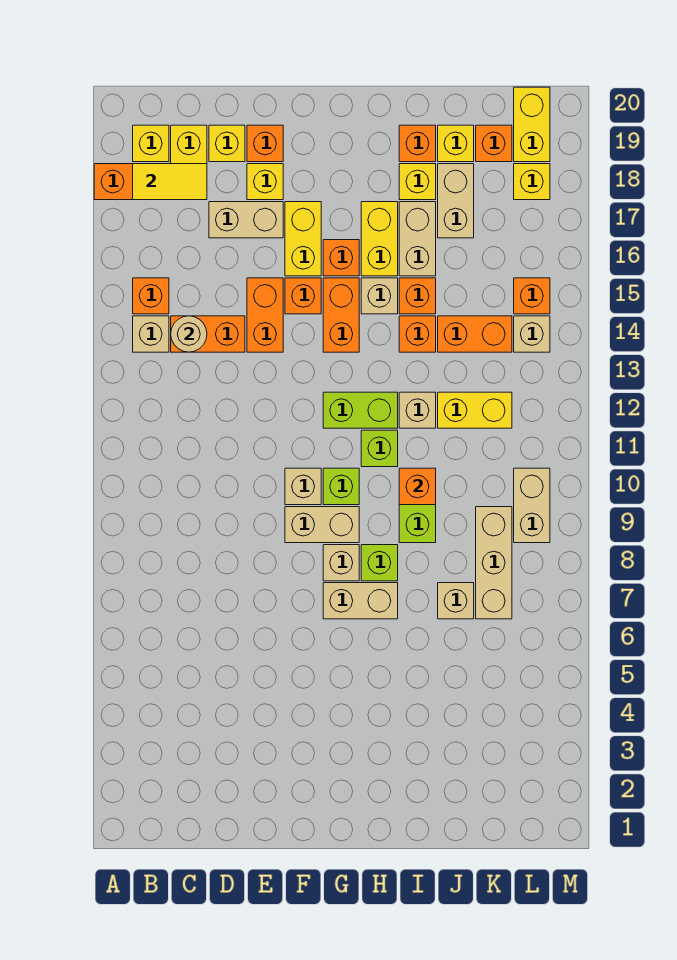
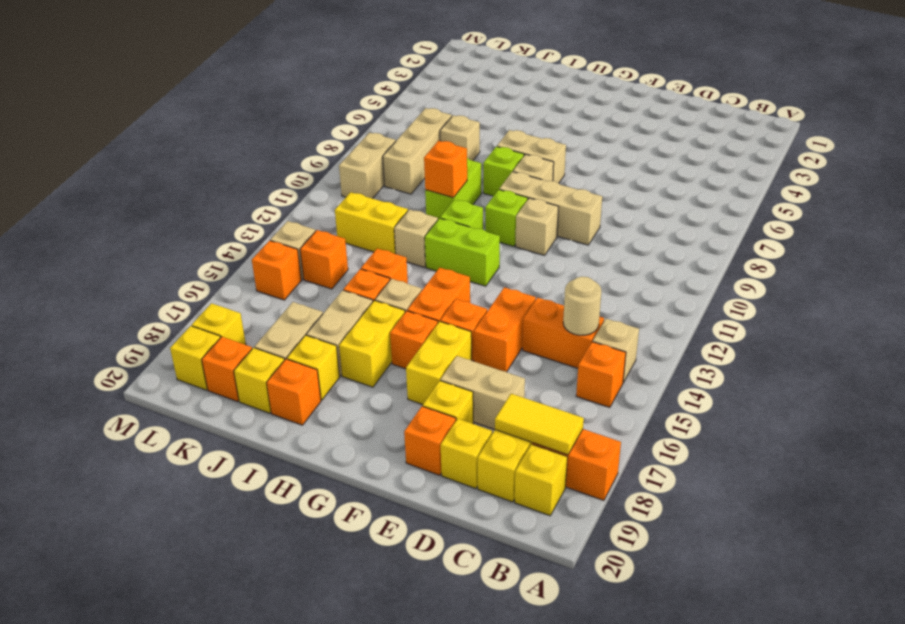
tan brick F9:G9 level 1 -> tan brick E9:G9 level 1
orange brick J14:K14 level 1 -> orange brick K14 level 1
yellow brick L19:L20 level 1 -> yellow brick L19 level 1

